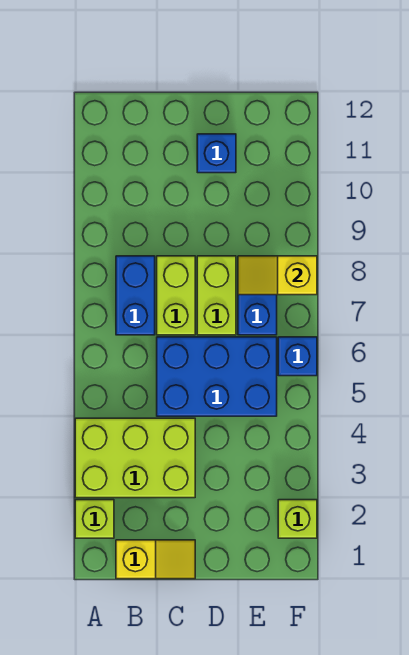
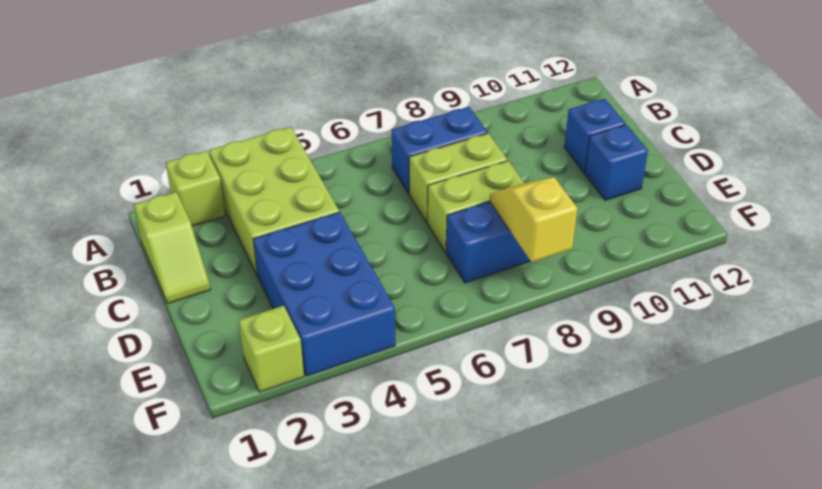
yellow slope B1:C1 level 1 top B -> lime slope B1:C1 level 1 top B
blue brick C5:E6 level 1 -> blue brick D3:F4 level 1
blue brick F6 level 1 -> blue brick C11 level 1

